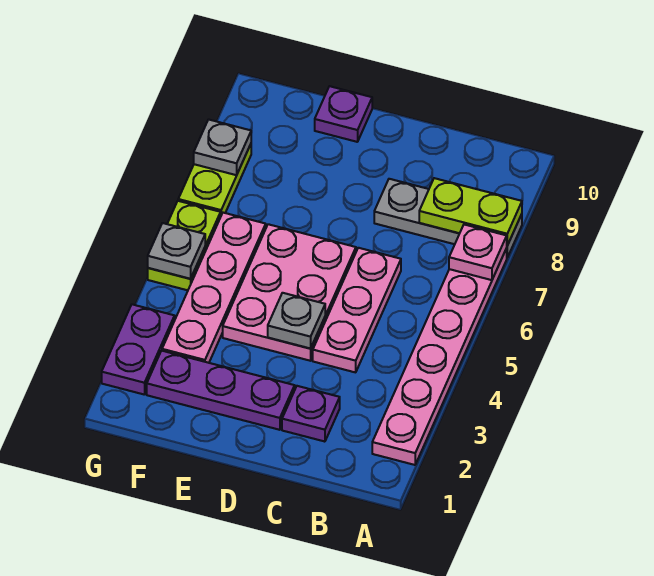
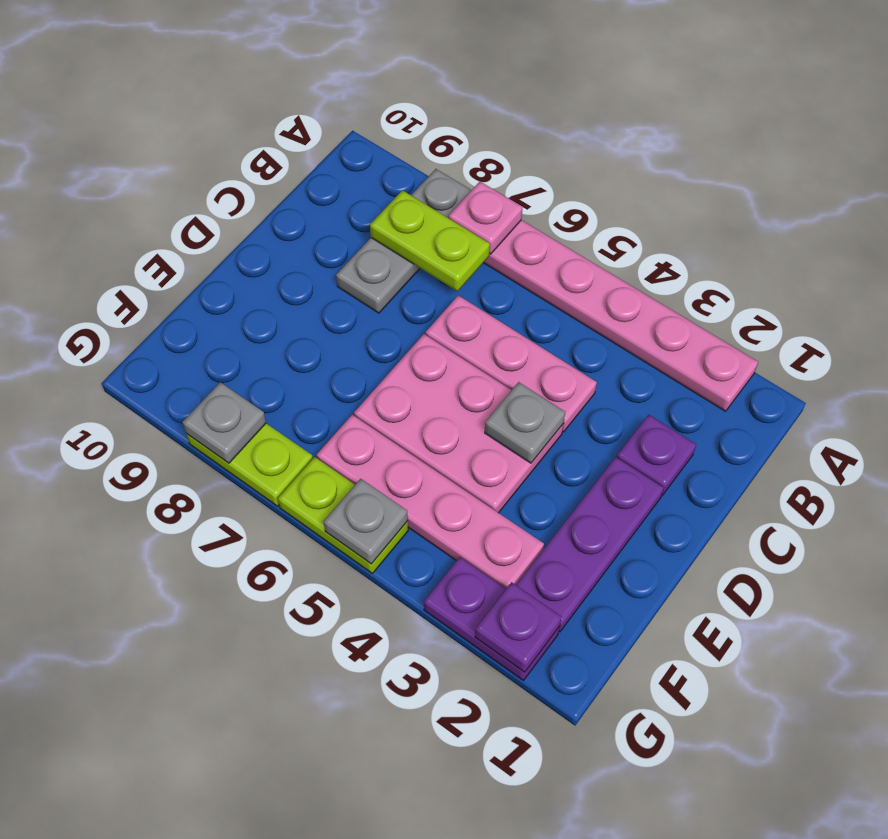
lime plate A8:B8 level 2 -> lime plate B7:B8 level 2
purple plate E10 level 1 -> purple plate G2 level 2

